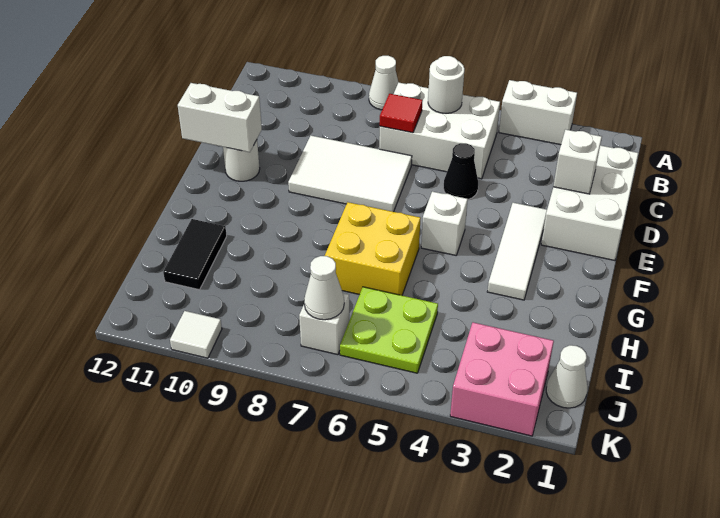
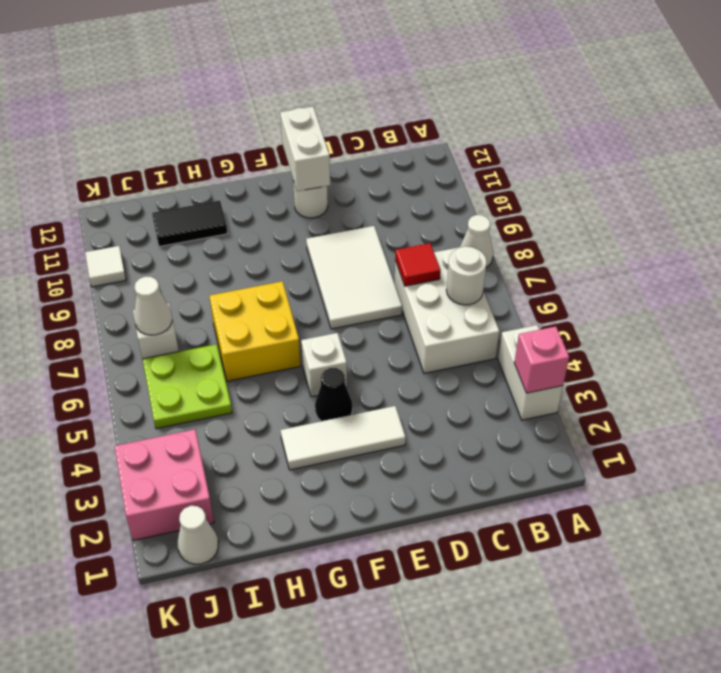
none -> pink brick A3 level 2
white brick C1:E2 level 1 -> none
white brick D2 level 2 -> none
black cone D5 level 1 -> black cone F4 level 1

